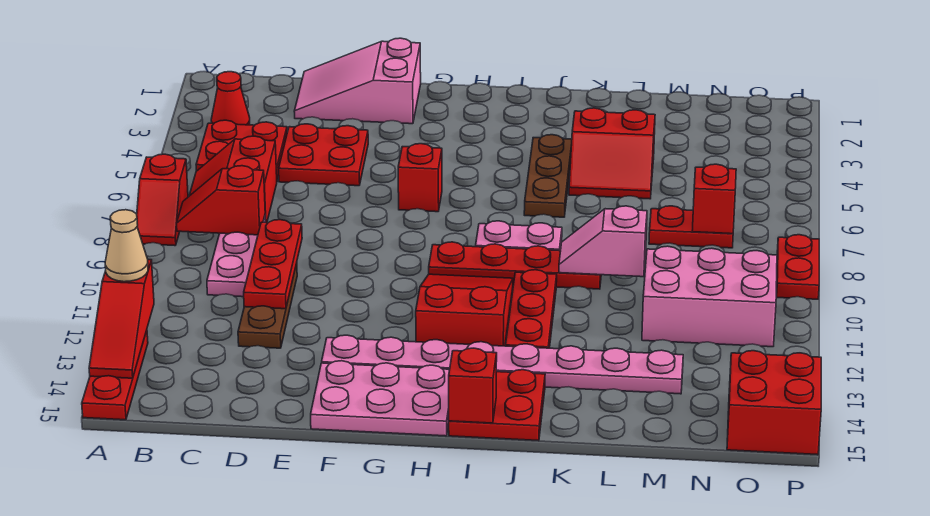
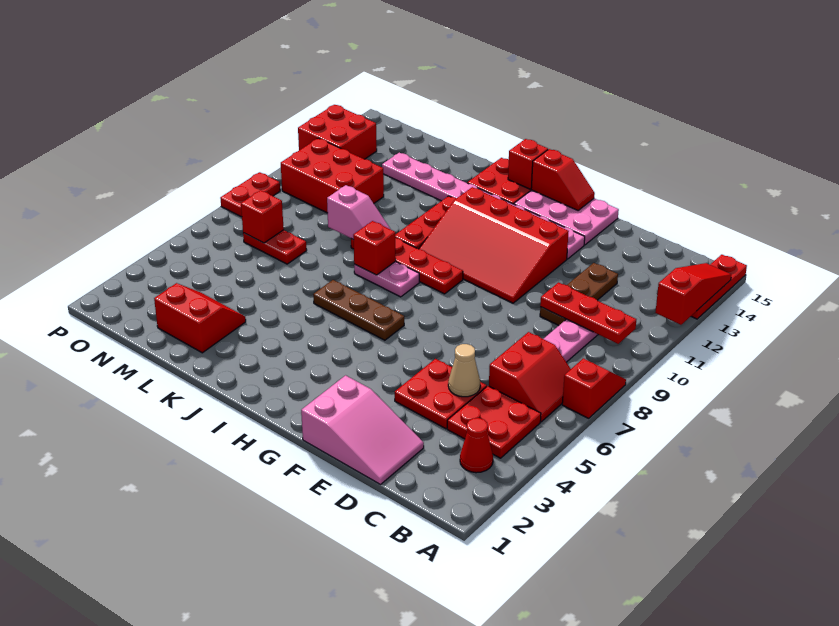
tan cone A12 level 3 -> tan cone D5 level 2
red slope B8:C8 level 2 top C -> red slope G15:H15 level 2 top H
red plate D9:D11 level 2 -> red plate B10:D10 level 2
red brick G6 level 1 -> red brick J8 level 2
red slope H10:I12 level 1 top 12 -> red slope F10:I12 level 1 top 12
brown plate J4:J6 level 1 -> brown plate H6:J6 level 1
red slope K4:L5 level 1 top 4 -> red slope L2:M3 level 1 top 2
pink brick M10:O11 level 1 -> red brick M10:O11 level 1
red brick O14:P15 level 1 -> red brick O12:P13 level 1

